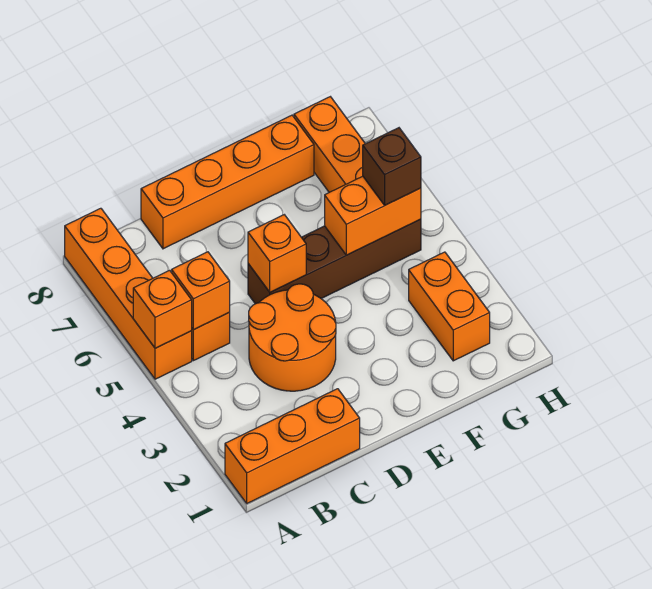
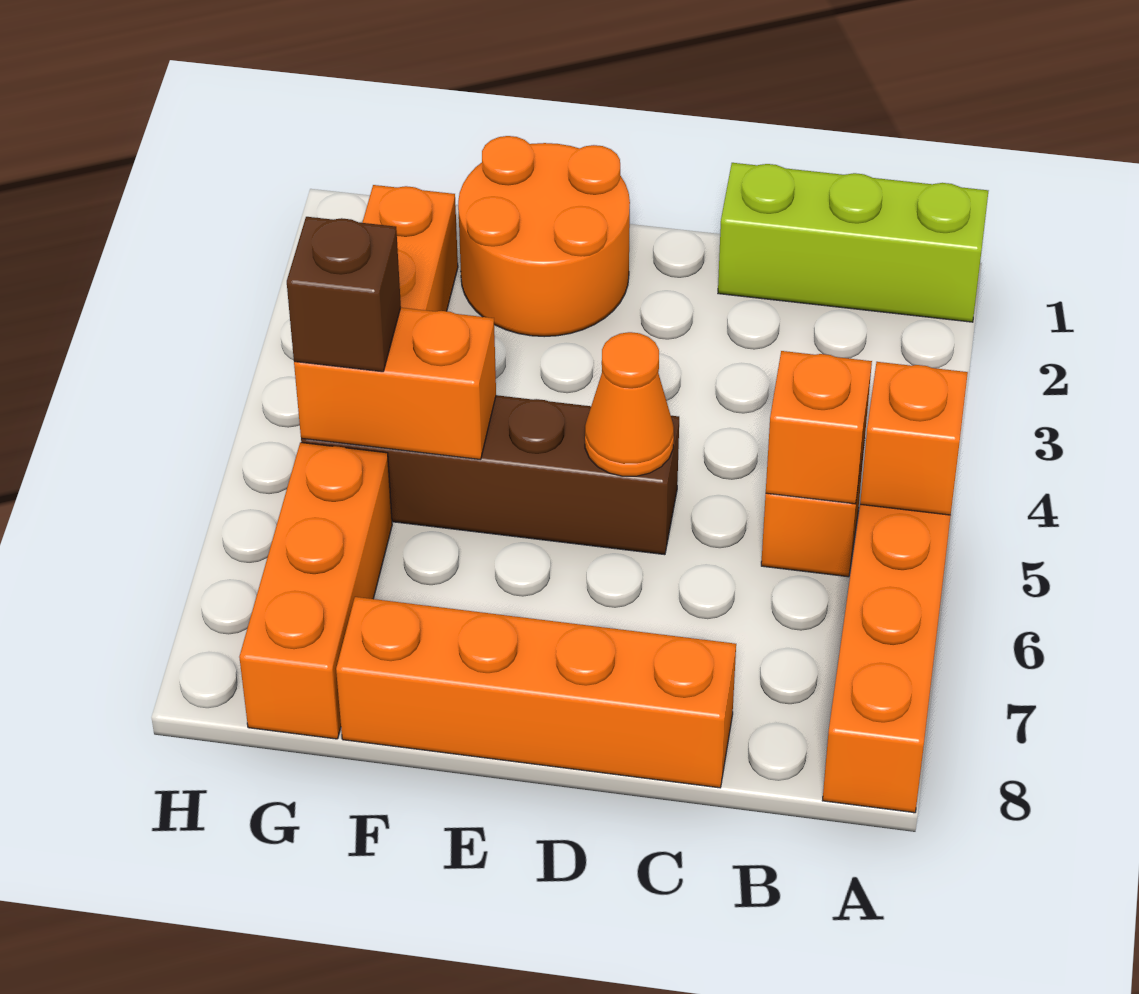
orange brick A1:C1 level 1 -> lime brick A1:C1 level 1
orange round brick C3:D4 level 1 -> orange round brick E1:F2 level 1
orange brick D5 level 2 -> orange cone D5 level 2

